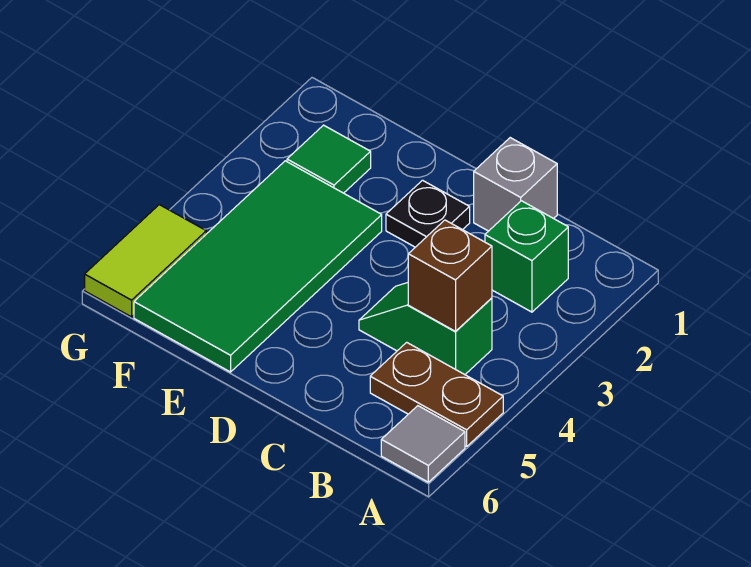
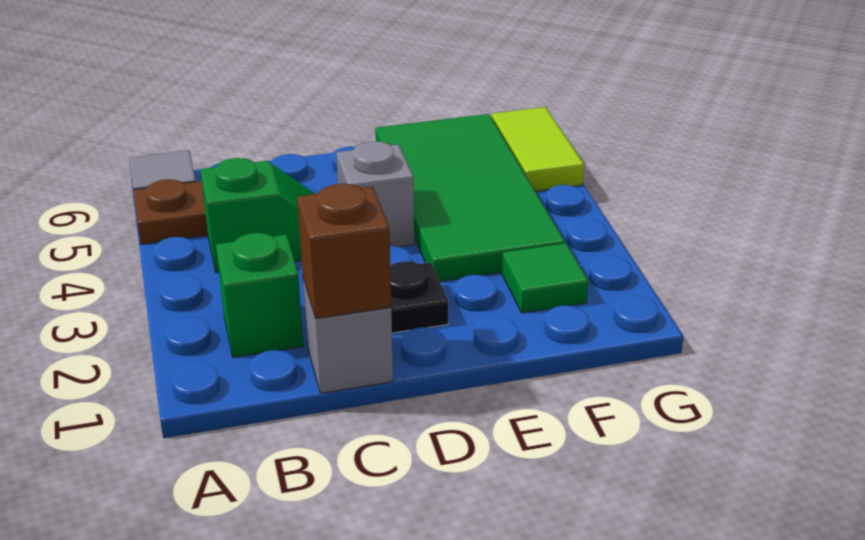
brown brick B4 level 2 -> brown brick C1 level 2
none -> grey brick D4 level 1

